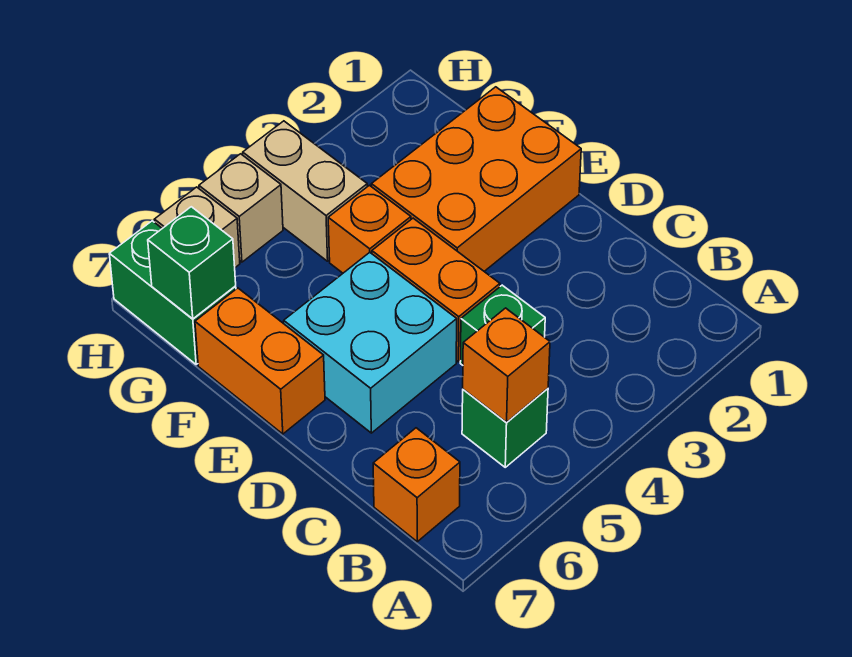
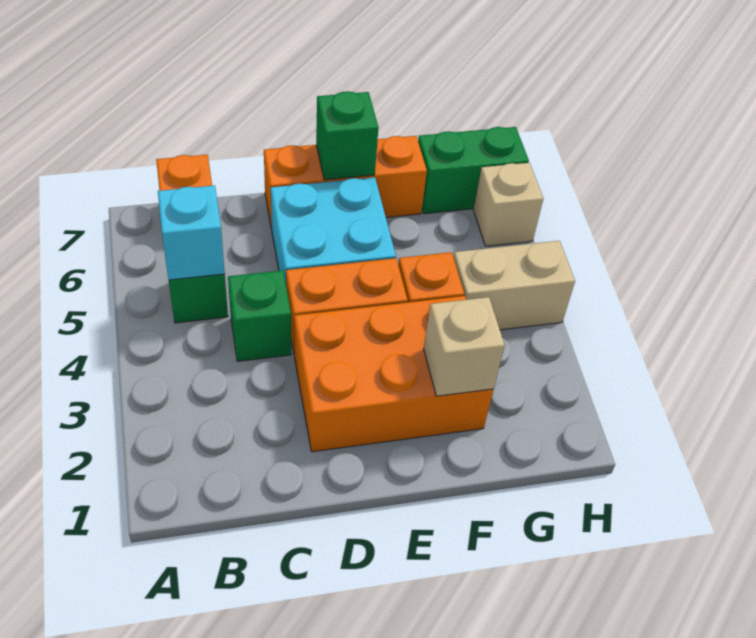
orange brick B5 level 2 -> cyan brick B5 level 2
orange brick E1:F3 level 1 -> orange brick D2:F3 level 1
orange brick E7:F7 level 1 -> orange brick D7:F7 level 1
green brick G7 level 2 -> green brick E7 level 2
tan brick H5 level 1 -> tan brick F2 level 2

